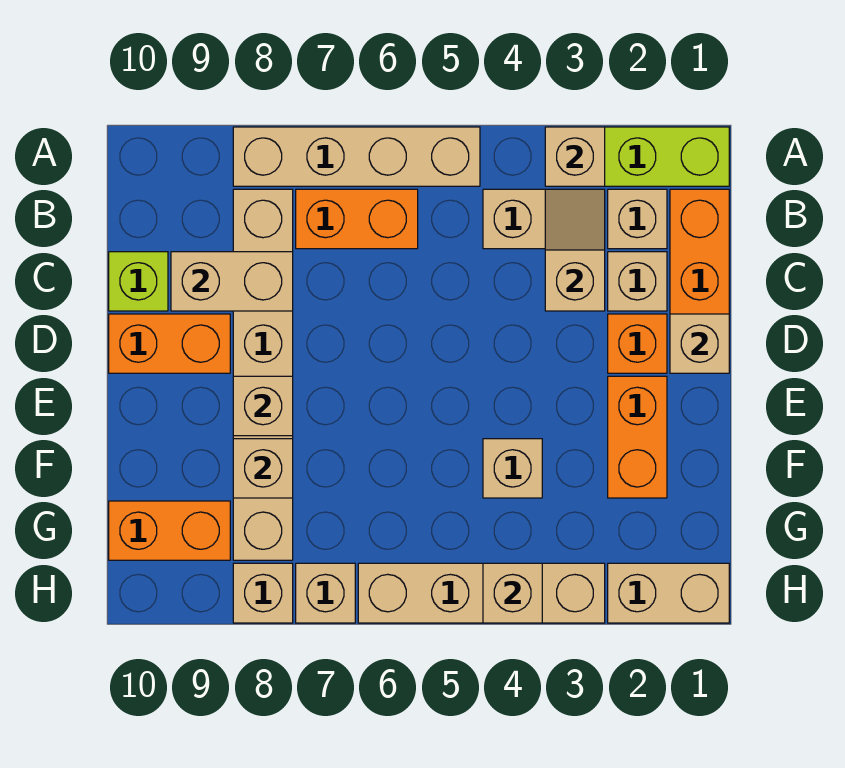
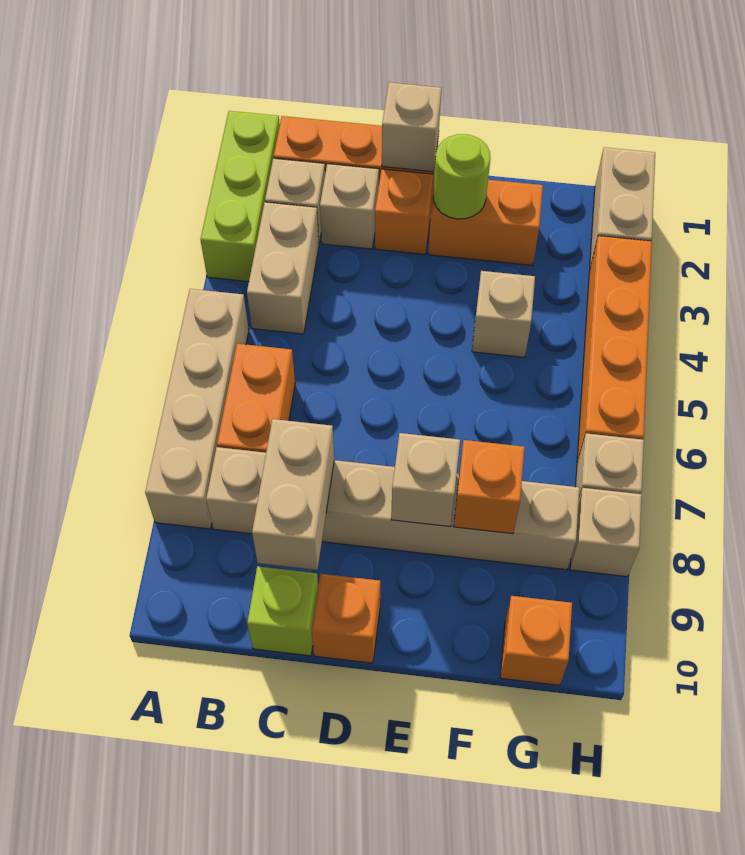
tan brick A3 level 2 -> none
tan slope B3:C3 level 2 top C -> none
orange brick D9:D10 level 1 -> orange brick D10 level 1
none -> lime round brick E2 level 2
tan brick F8 level 2 -> orange brick F8 level 2
orange brick G9:G10 level 1 -> orange brick G10 level 1
tan brick H3:H6 level 1 -> orange brick H3:H6 level 1
tan brick H4 level 2 -> none

